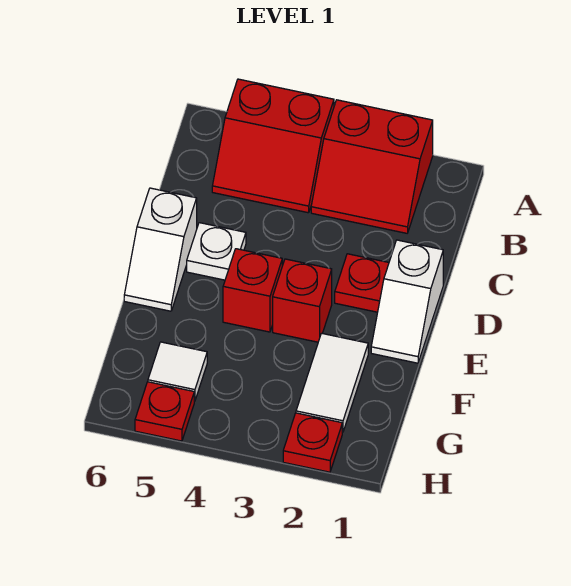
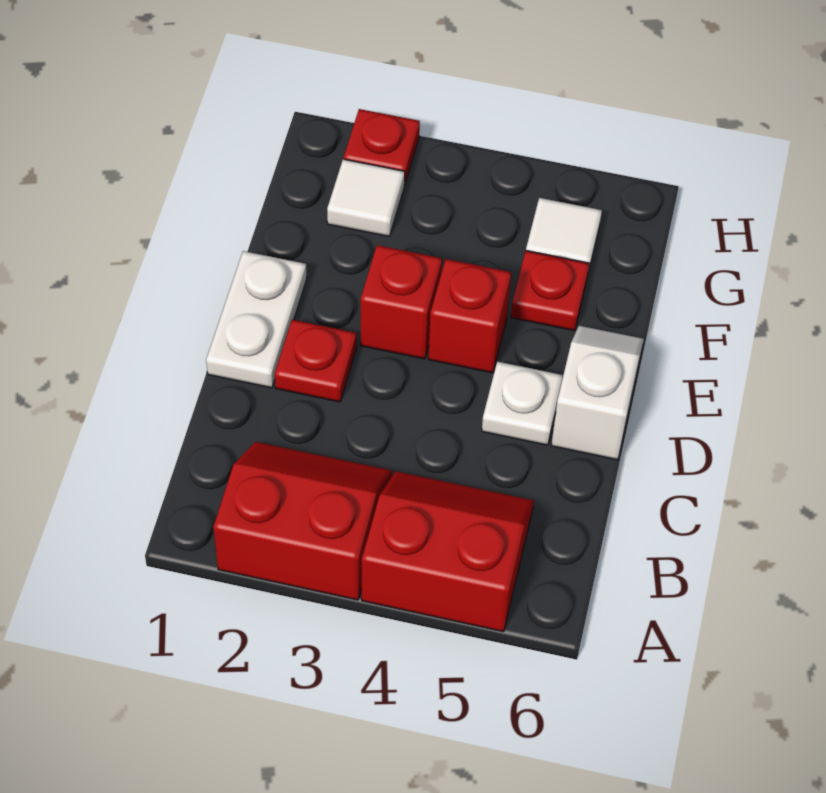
white slope D1:E1 level 1 top D -> white plate D1:E1 level 1
white tile F2:G2 level 1 -> white tile G2 level 1
red plate H5 level 1 -> red plate F5 level 1

